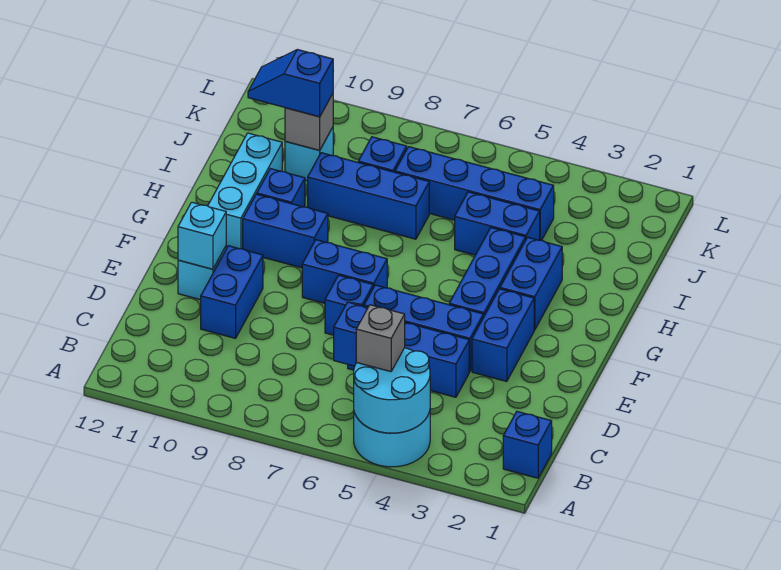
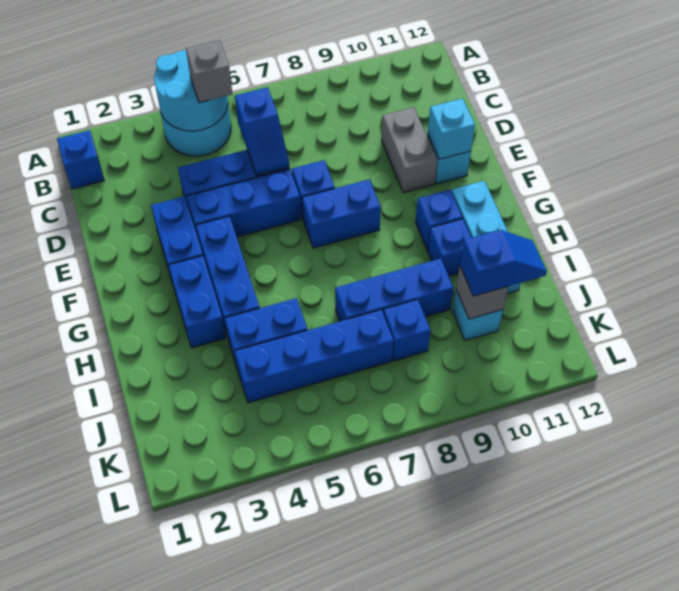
blue brick D10:E10 level 1 -> grey brick D10:E10 level 1
blue brick G9:G10 level 1 -> blue brick G10 level 1

